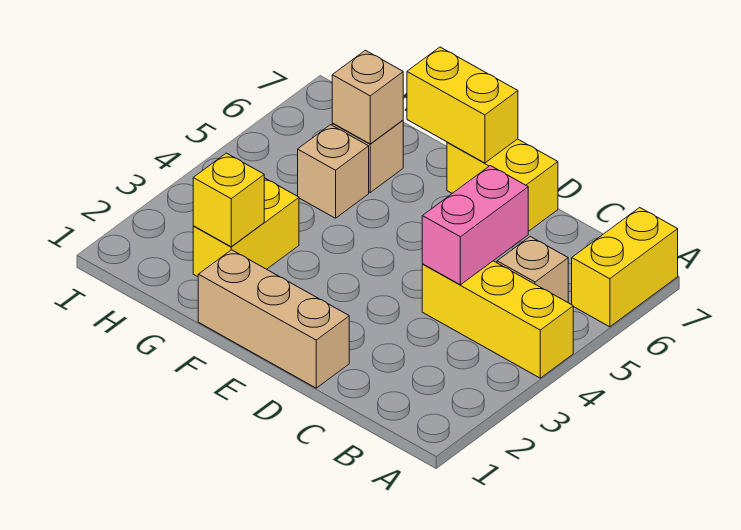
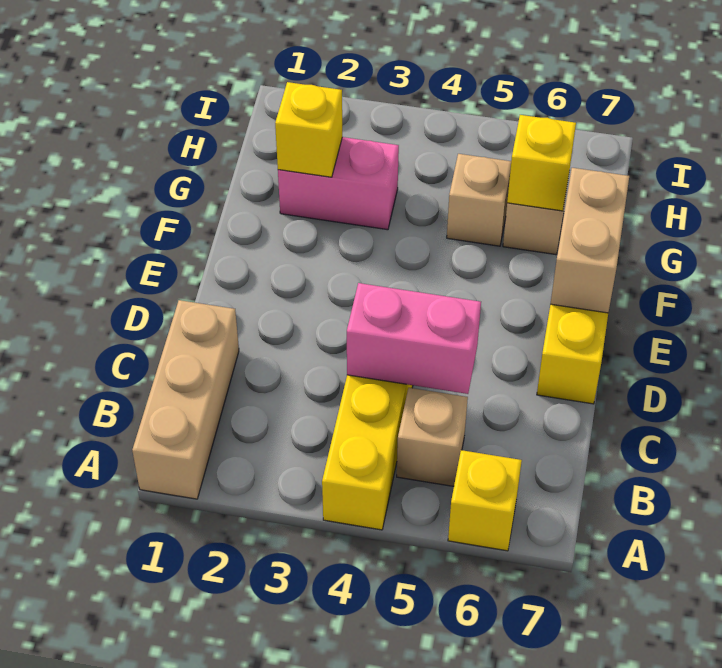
yellow brick A6:A7 level 1 -> yellow brick A6 level 1
tan brick D1:F1 level 1 -> tan brick A1:C1 level 1
yellow brick E7:F7 level 2 -> tan brick E7:F7 level 2
yellow brick G2:G3 level 1 -> pink brick G2:G3 level 1
tan brick G6 level 2 -> yellow brick G6 level 2

